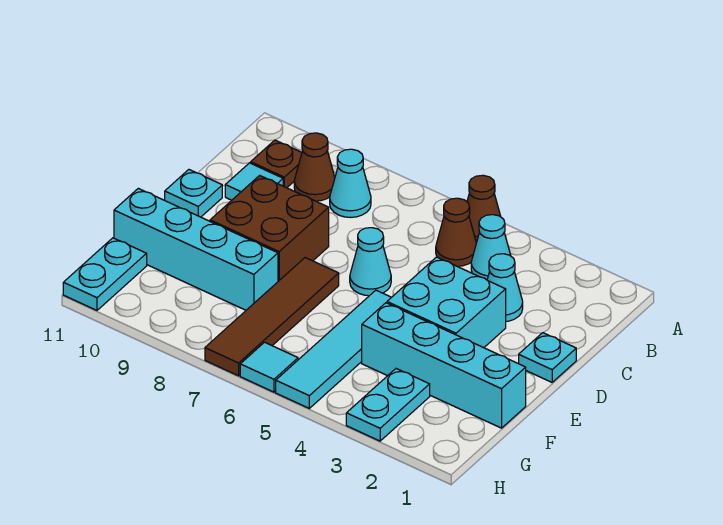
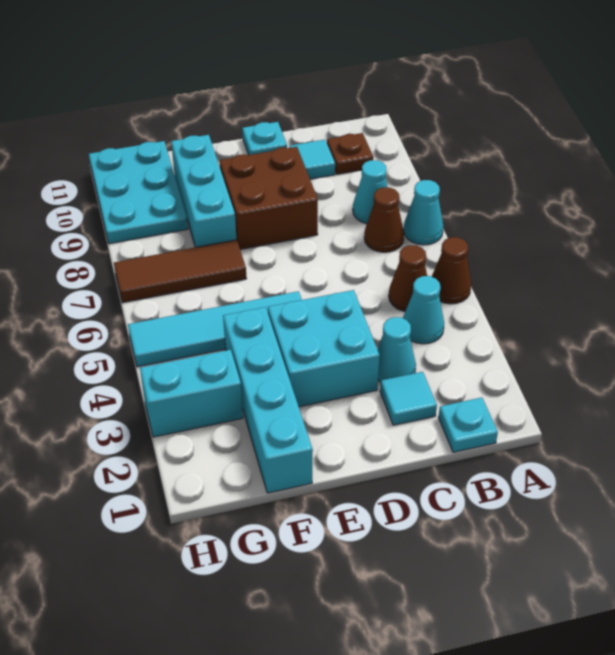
brown cone B9 level 1 -> brown cone B7 level 1
cyan plate D1 level 1 -> cyan plate B1 level 1
cyan cone D6 level 1 -> cyan cone A7 level 1
brown tile E7:H7 level 1 -> brown tile F7:H7 level 1
cyan brick F8:F11 level 1 -> cyan brick F8:F10 level 1
cyan plate G3:H3 level 1 -> cyan brick G3:H3 level 1
cyan plate G11:H11 level 1 -> cyan plate G9:H11 level 1
cyan tile H6 level 1 -> cyan tile C2 level 1

